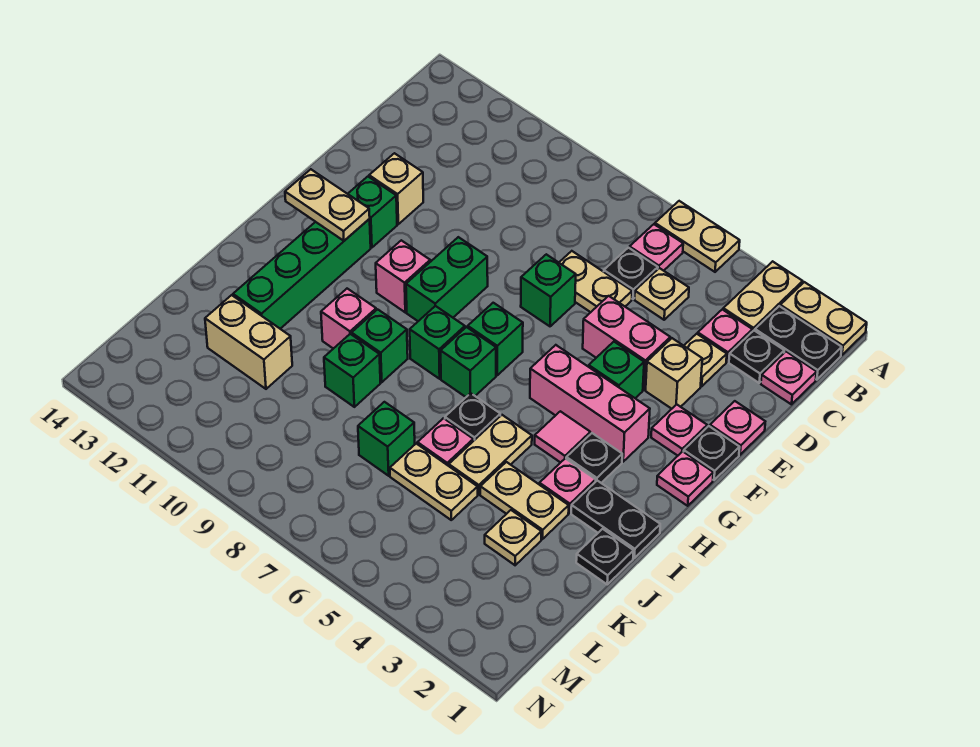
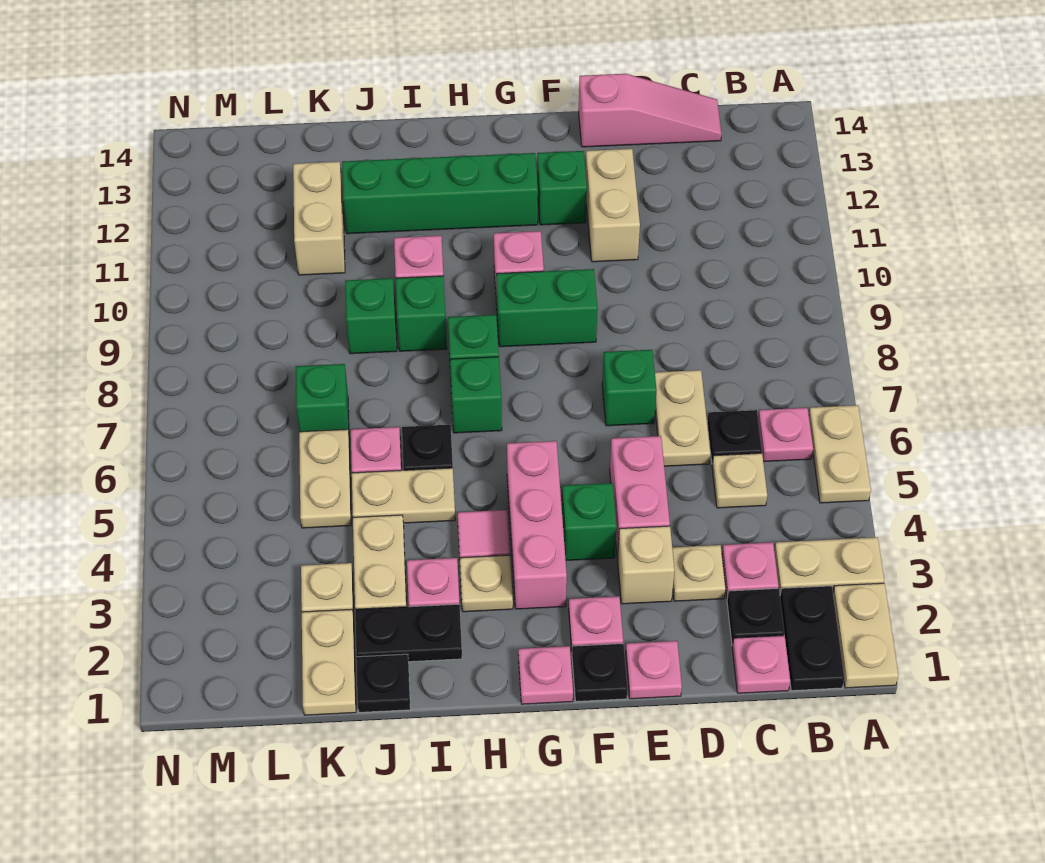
none -> pink slope C14:E14 level 1 top E
tan brick E12 level 1 -> tan brick E11:E12 level 1
green brick G7 level 1 -> none
tan plate G12:G13 level 2 -> tan plate K1:K2 level 1
black plate H3 level 1 -> tan plate H3 level 1
black plate I1:I2 level 1 -> black plate I2:J2 level 1

